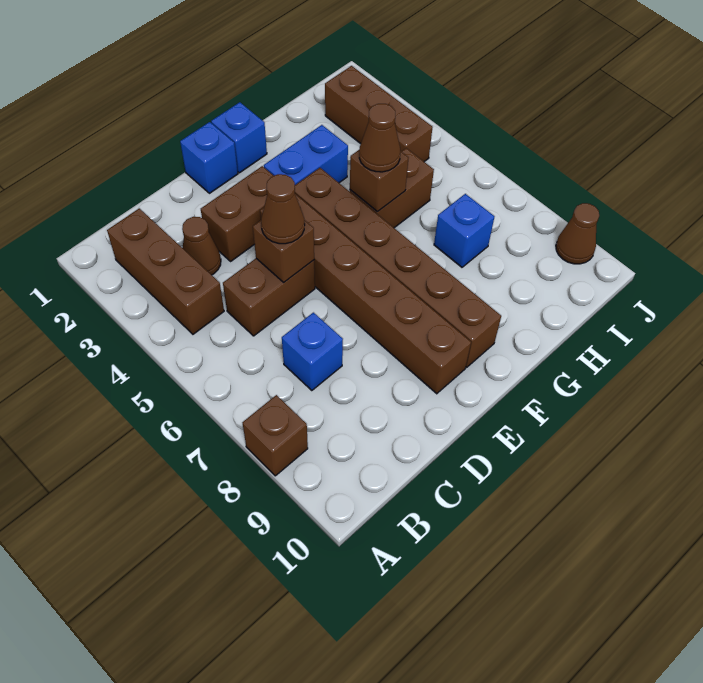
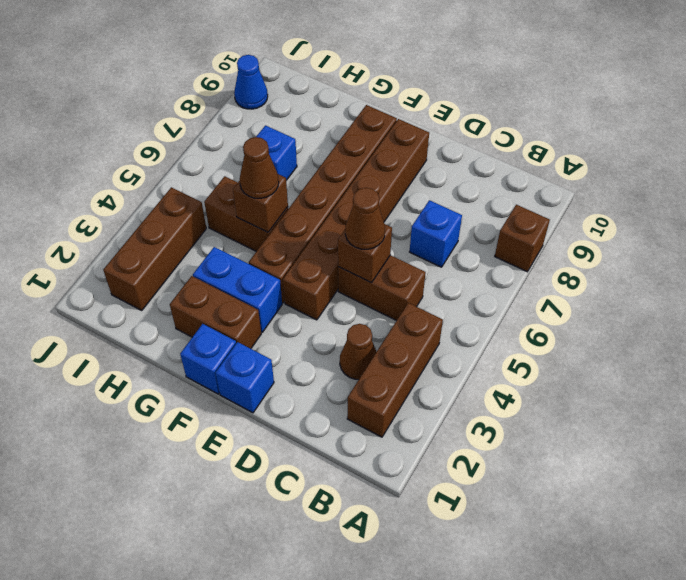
brown brick D3:E3 level 1 -> brown brick F2:G2 level 1
brown cone J9 level 1 -> blue cone J9 level 1

